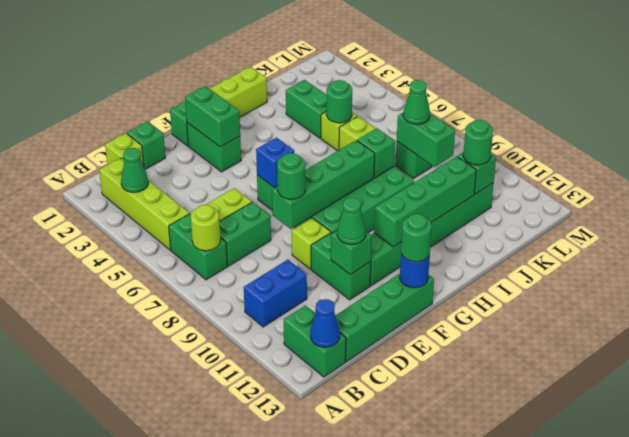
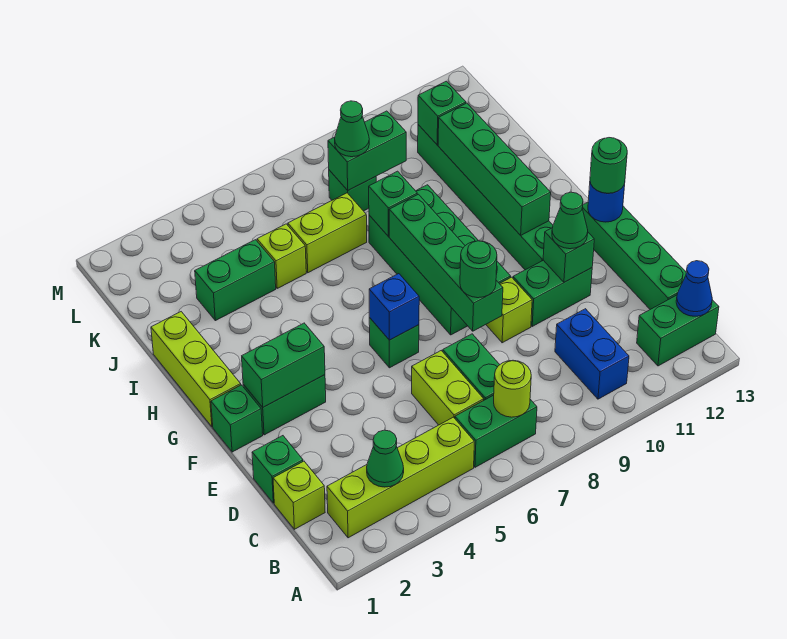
green round brick J5 level 2 -> none
green round brick K11 level 3 -> none

